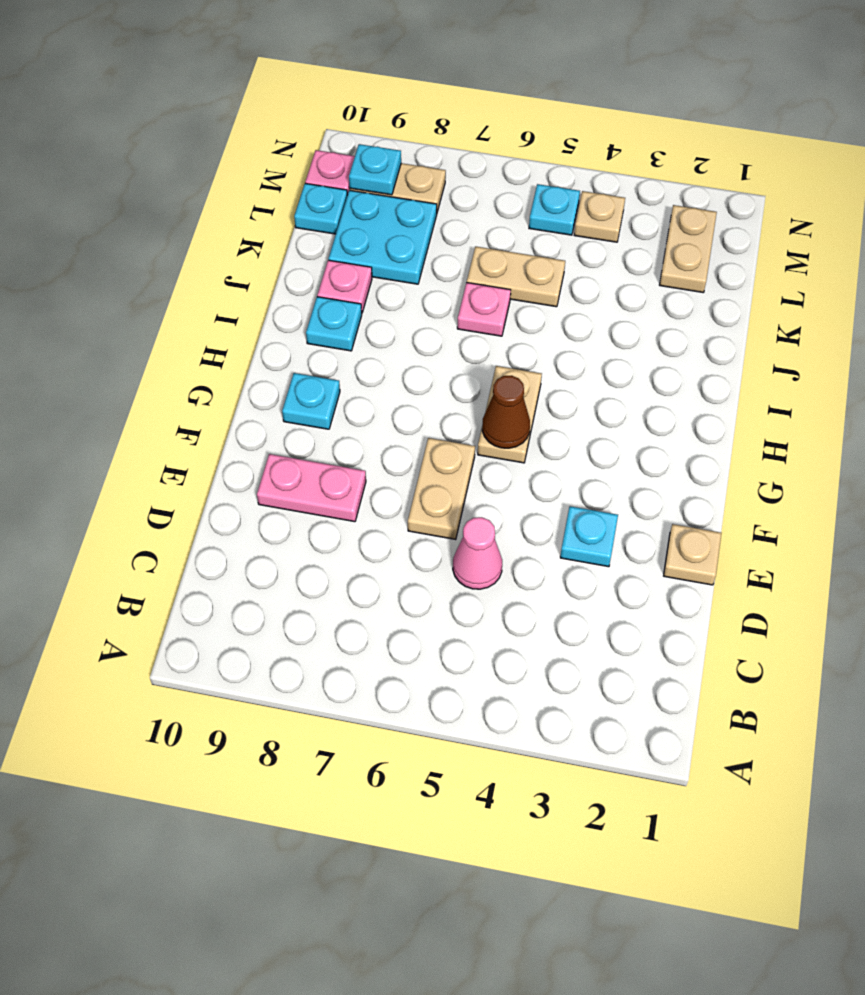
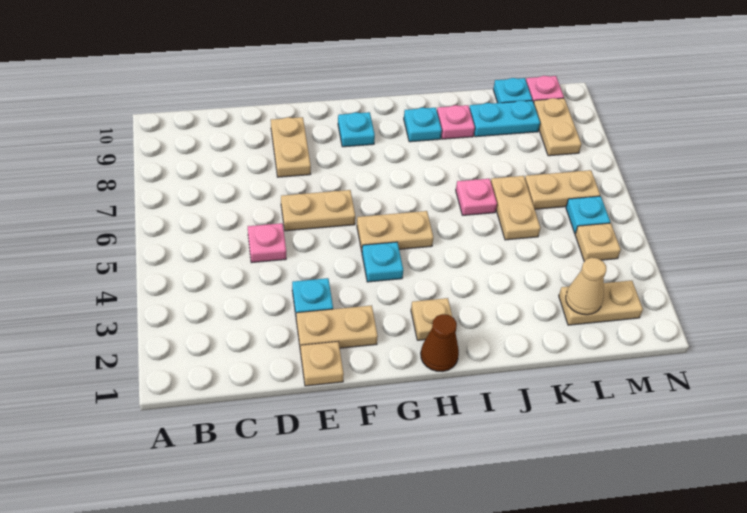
pink cone D5 level 1 -> pink plate D5 level 1
none -> tan plate E2:F2 level 1
pink plate E8:E9 level 1 -> tan plate E8:E9 level 1
brown cone G5 level 2 -> brown cone H1 level 1
none -> tan plate H2 level 1
cyan plate K8:L9 level 1 -> cyan plate K9:L9 level 1
none -> tan cone L2 level 2
none -> tan plate L6:M6 level 1
cyan plate M9 level 2 -> cyan plate G4 level 1

